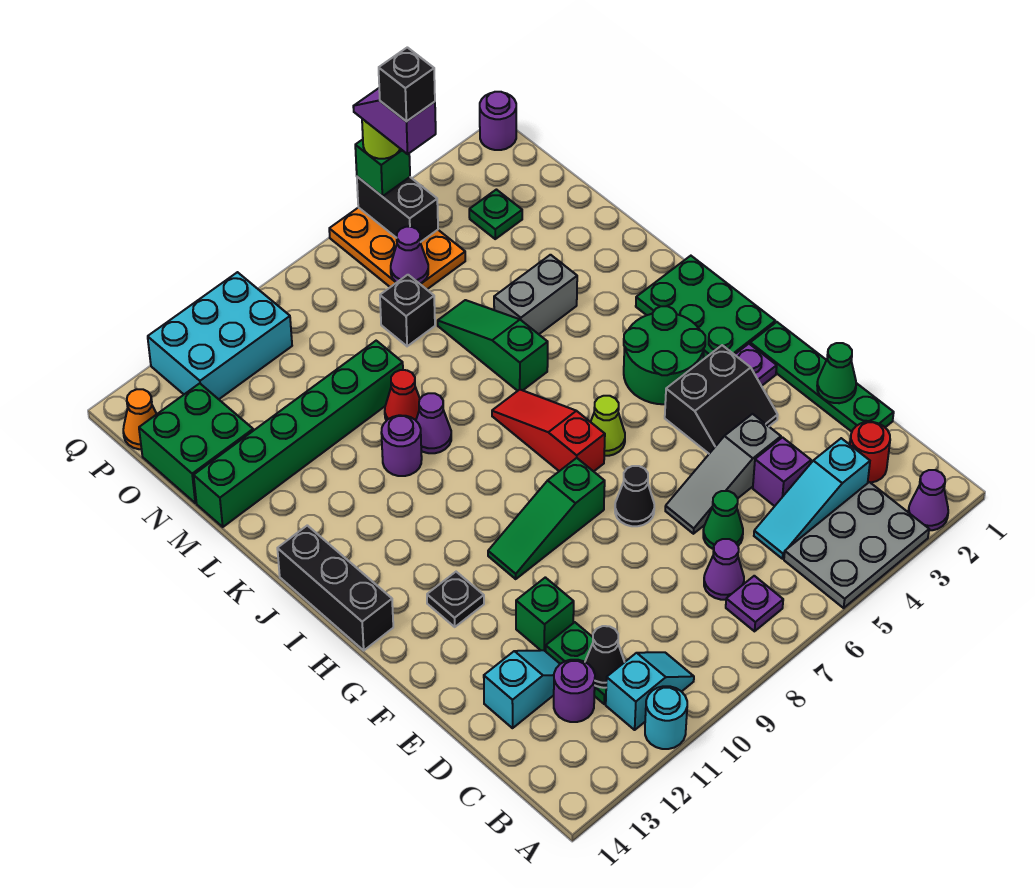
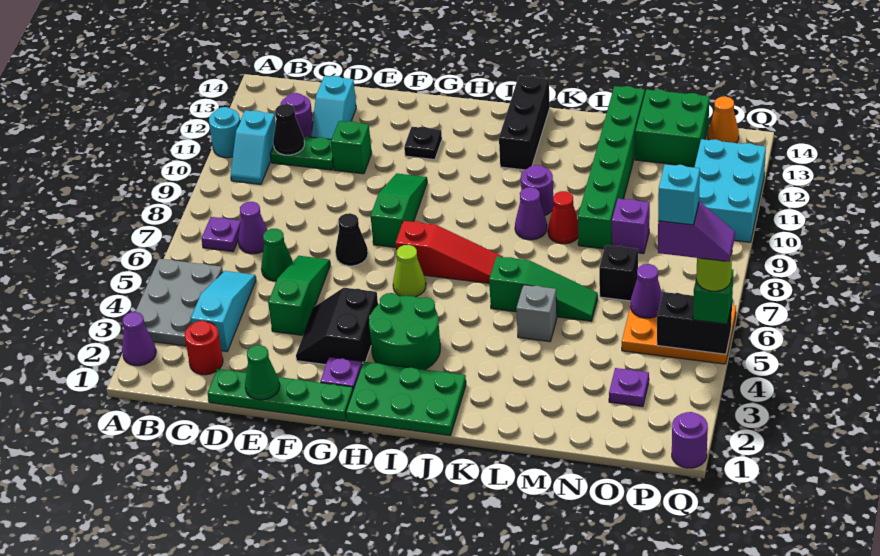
purple brick D4 level 1 -> purple brick N9 level 1
grey slope E4:E6 level 1 top 4 -> green slope E4:E6 level 1 top 4
black brick H14:J14 level 1 -> black brick J12:J14 level 1
grey brick L4:L5 level 1 -> grey brick L5 level 1
green plate O3 level 1 -> purple plate O3 level 1
black brick P5 level 6 -> cyan brick P5 level 6

